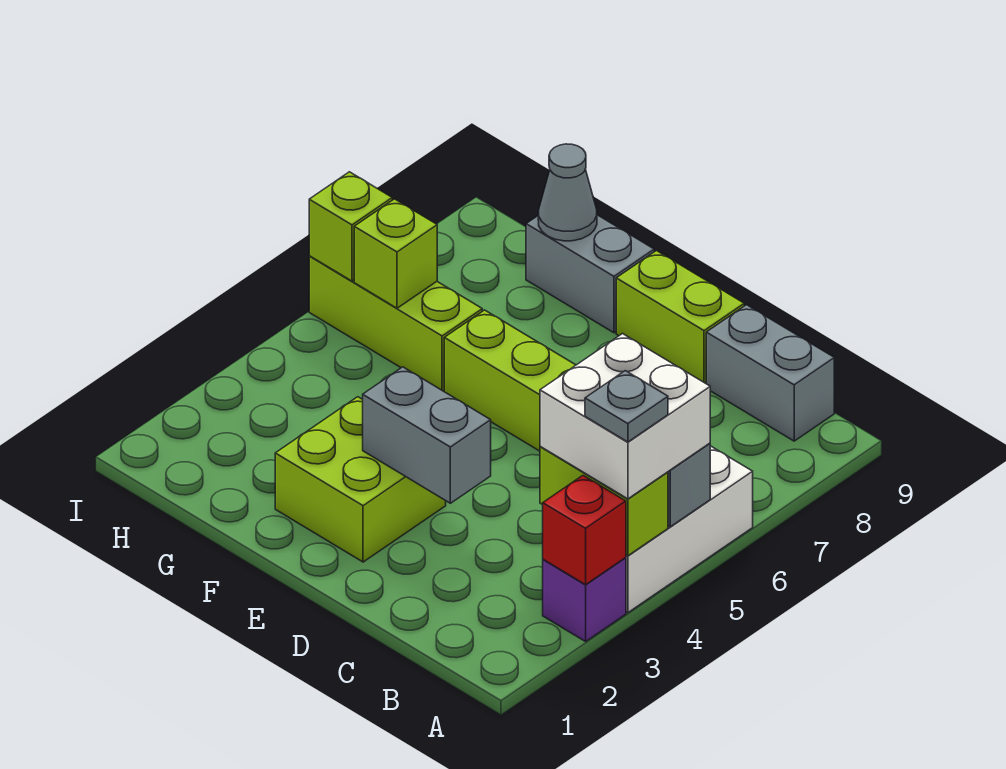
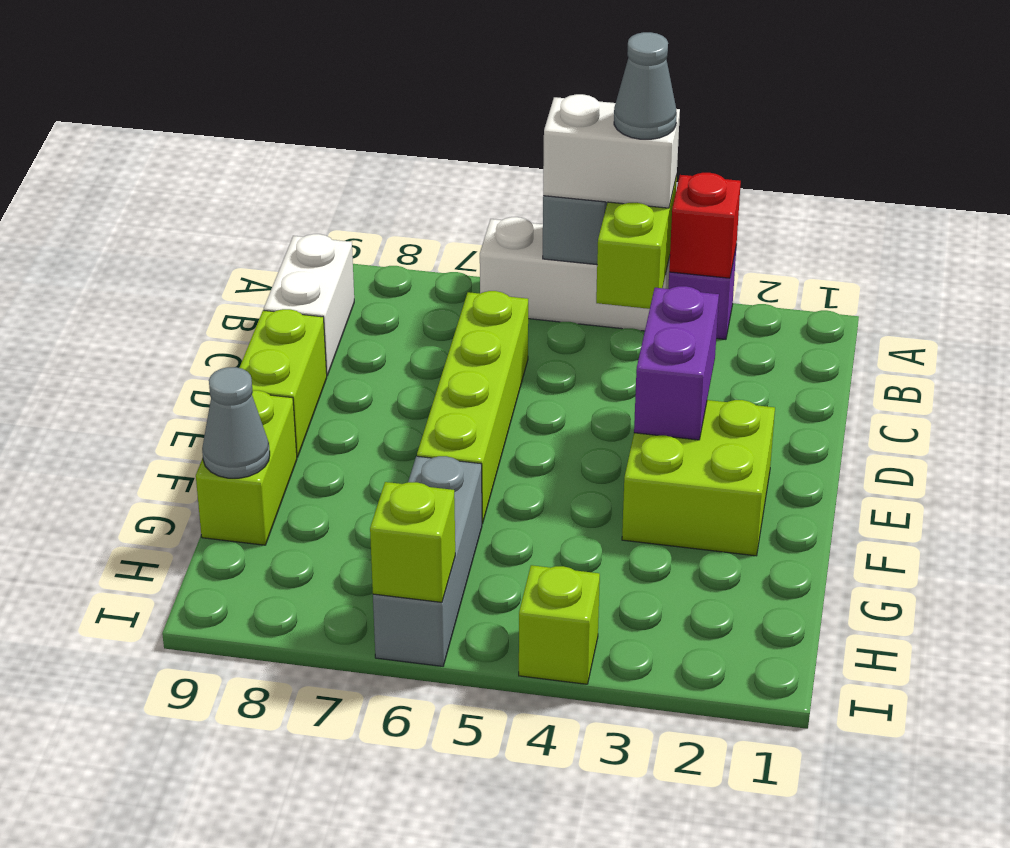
white brick A4:B5 level 3 -> white brick A4:A5 level 3
grey plate A4 level 4 -> grey cone A4 level 4
grey brick B9:C9 level 1 -> white brick B9:C9 level 1
grey brick D3:E3 level 2 -> purple brick D3:E3 level 2
grey brick F9:G9 level 1 -> lime brick F9:G9 level 1
lime brick G6:I6 level 1 -> grey brick G6:I6 level 1
lime brick H6 level 2 -> lime brick I4 level 1

